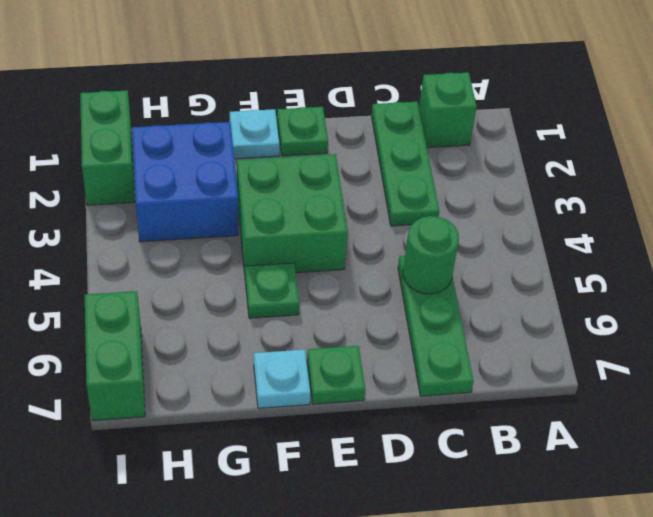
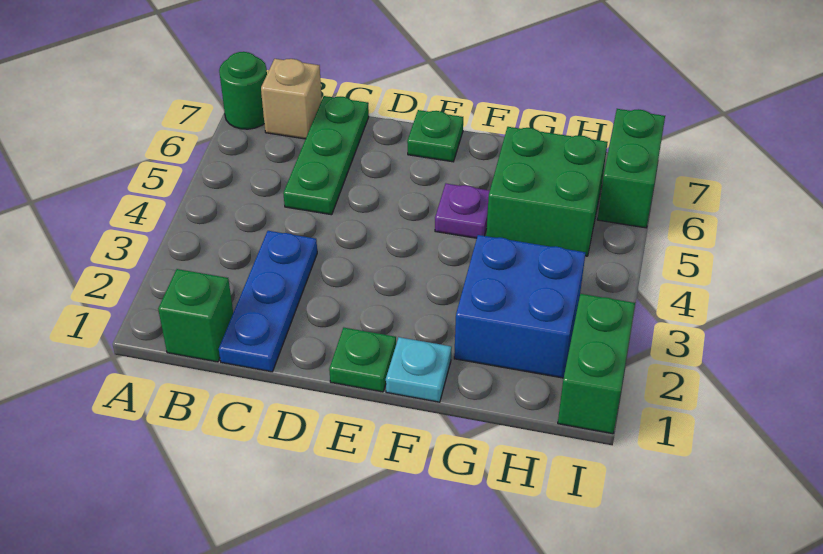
none -> tan brick B7 level 1
green plate C1:C3 level 1 -> blue plate C1:C3 level 1
green round brick C5 level 2 -> green round brick A7 level 1
green brick E3:F4 level 1 -> green brick G5:H6 level 1
green plate F5 level 1 -> purple plate F5 level 1
cyan plate F7 level 1 -> none

